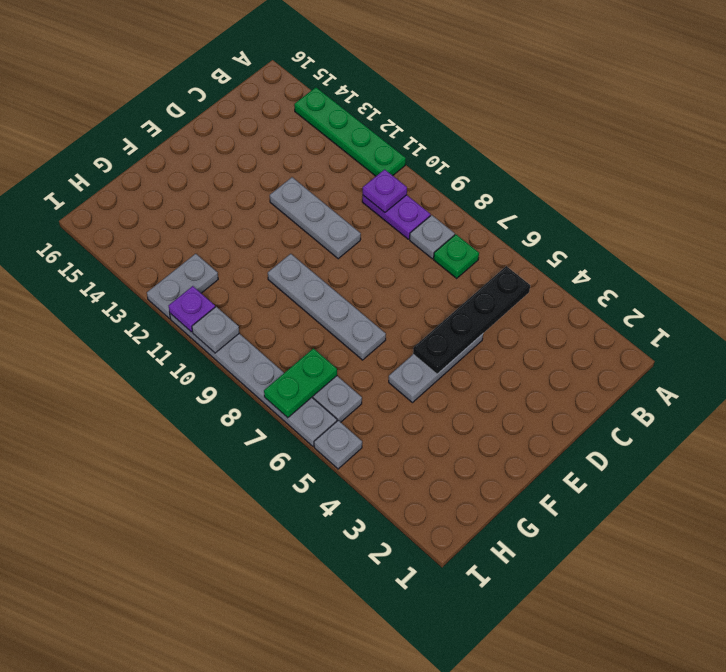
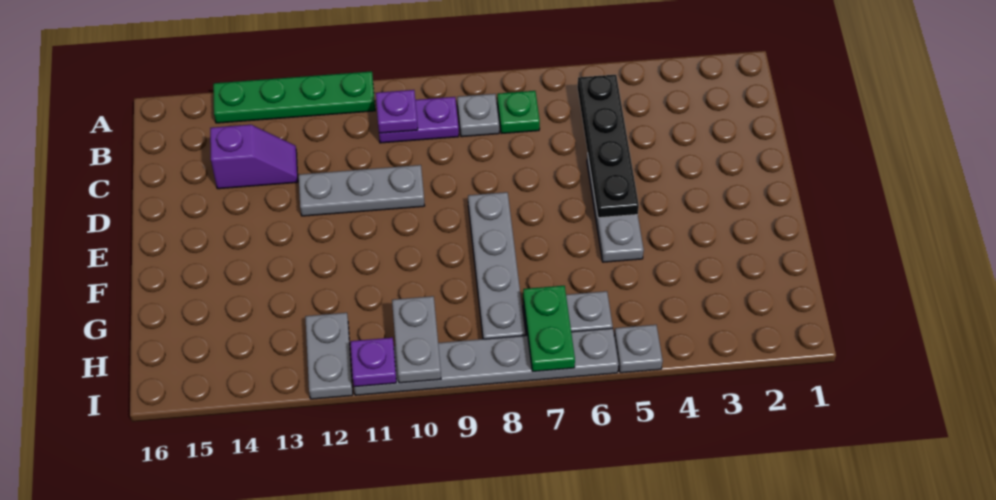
none -> purple slope C13:C14 level 1 top 14
grey plate F7:F10 level 1 -> grey plate E8:H8 level 1
grey plate I10 level 2 -> grey plate H10:I10 level 2

